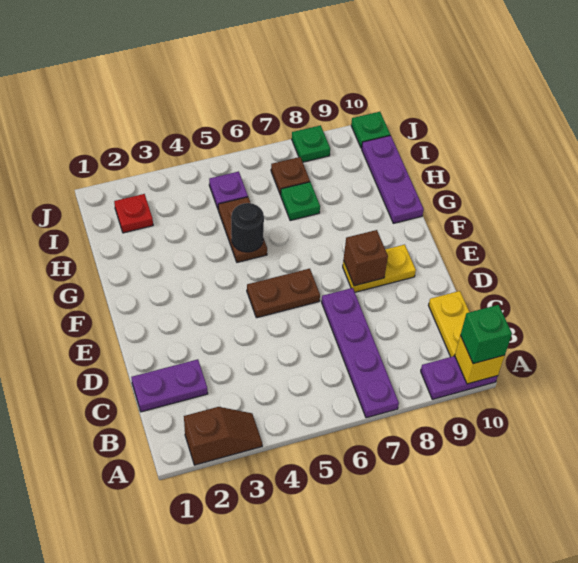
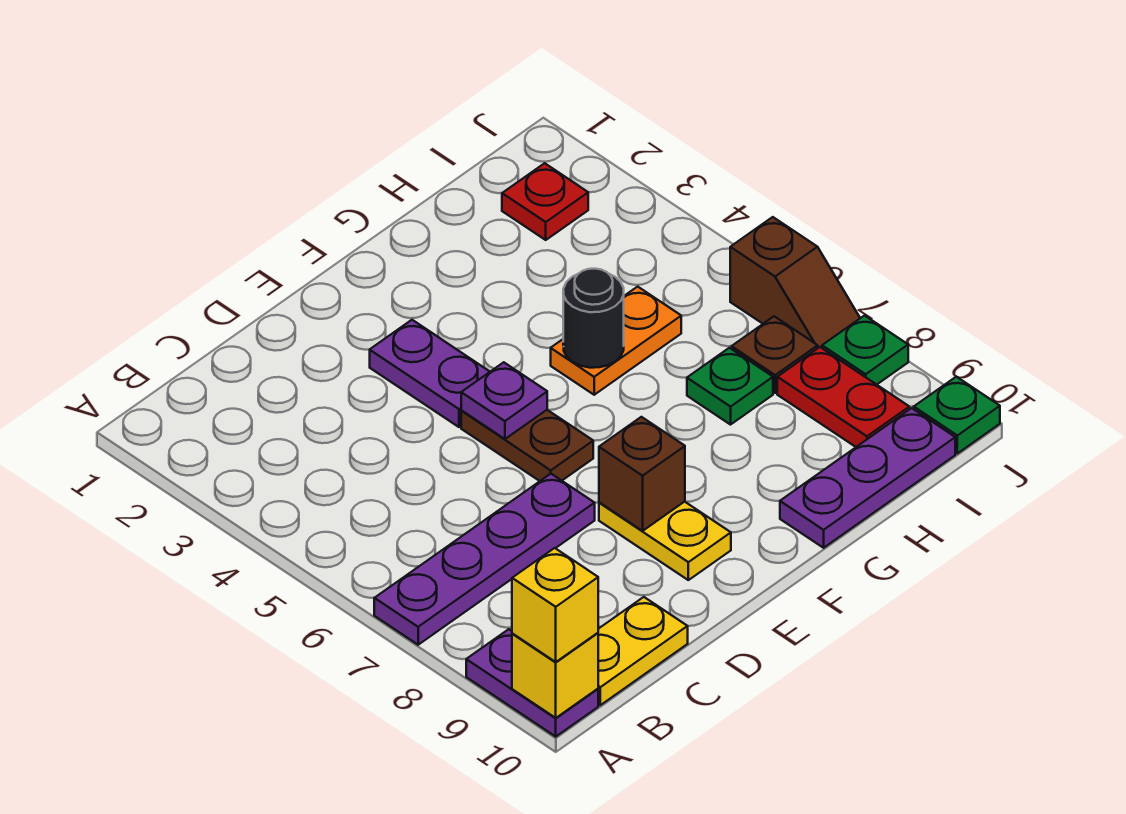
brown slope A2:A3 level 1 top 2 -> brown slope J6:J7 level 1 top 6
green brick A10 level 3 -> yellow brick A10 level 3
purple plate C1:C2 level 1 -> purple plate E3:E4 level 1
brown plate G5:H5 level 1 -> orange plate G5:H5 level 1
purple plate I5 level 1 -> purple plate E5 level 2
none -> red plate I8:I9 level 1

